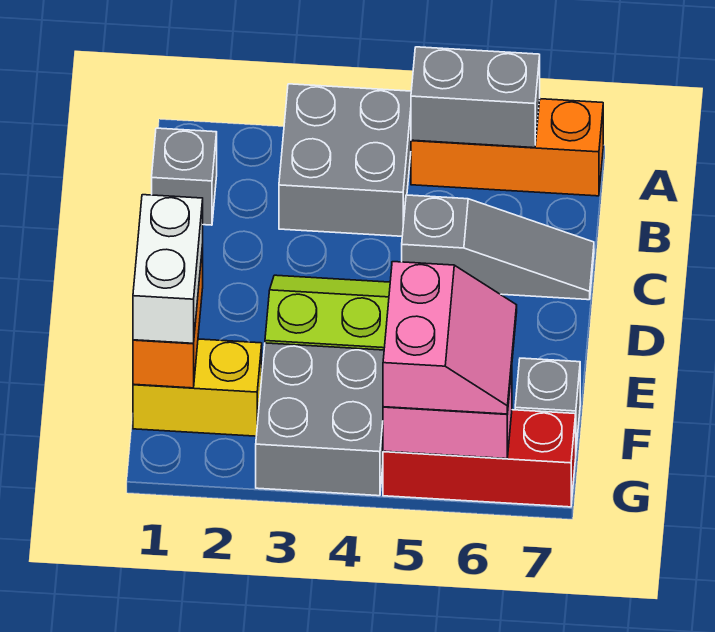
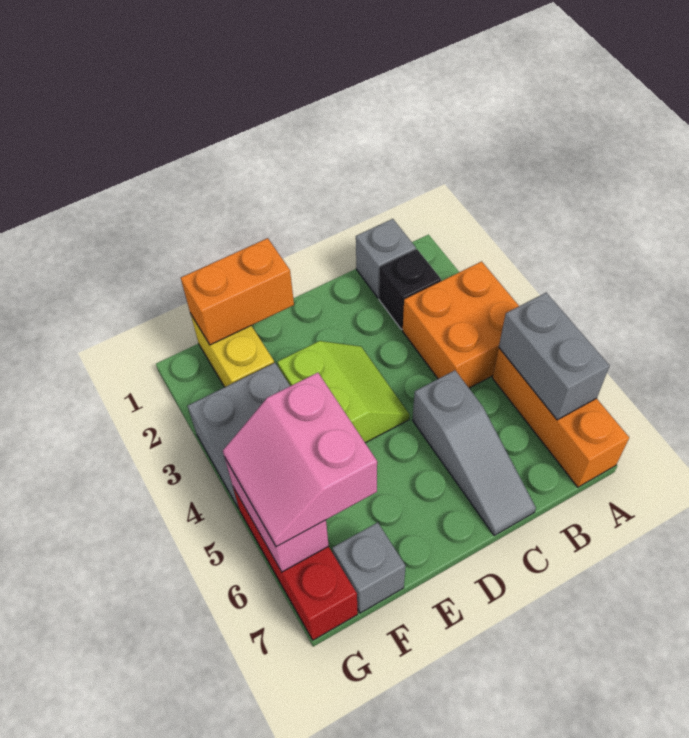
grey brick A3:B4 level 1 -> orange brick A3:B4 level 1
none -> black brick B2 level 1
white brick E1:F1 level 3 -> none
pink slope F5:G6 level 3 top 5 -> pink slope F5:G6 level 3 top F

